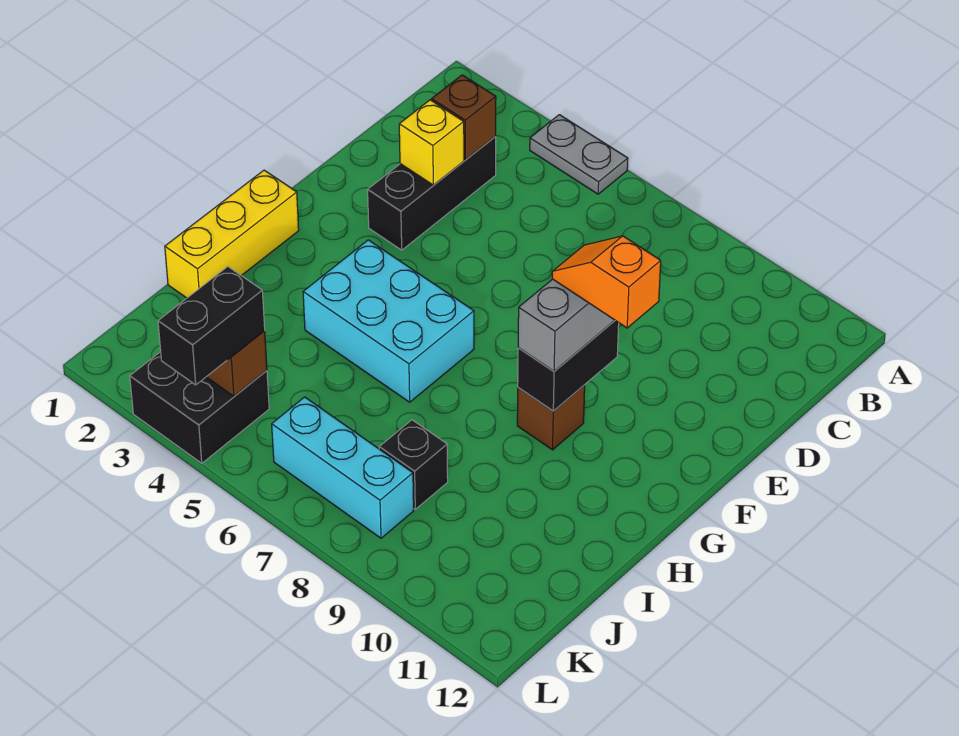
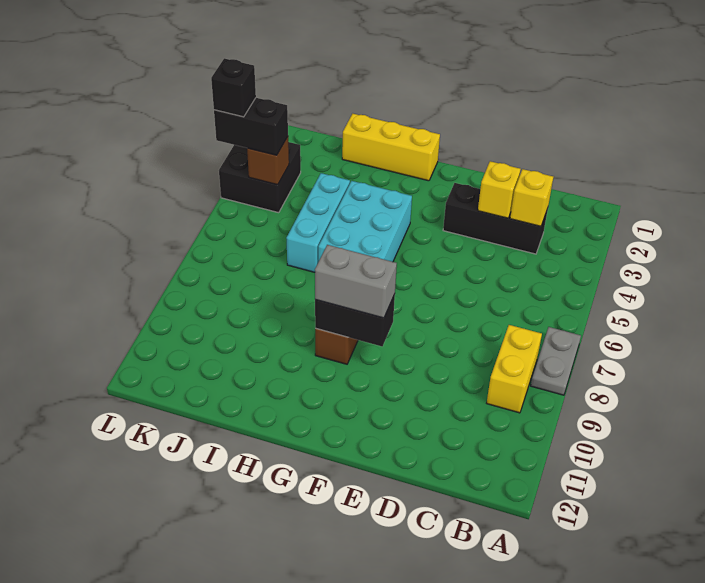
grey plate A4:A5 level 1 -> grey plate A7:A8 level 1
none -> yellow brick B8:B9 level 1
brown brick C3 level 2 -> yellow brick C3 level 2
orange slope F9:F10 level 4 top 10 -> none
black brick J8 level 1 -> black brick L4 level 4
cyan brick K6:K8 level 1 -> cyan brick I4:I6 level 1

